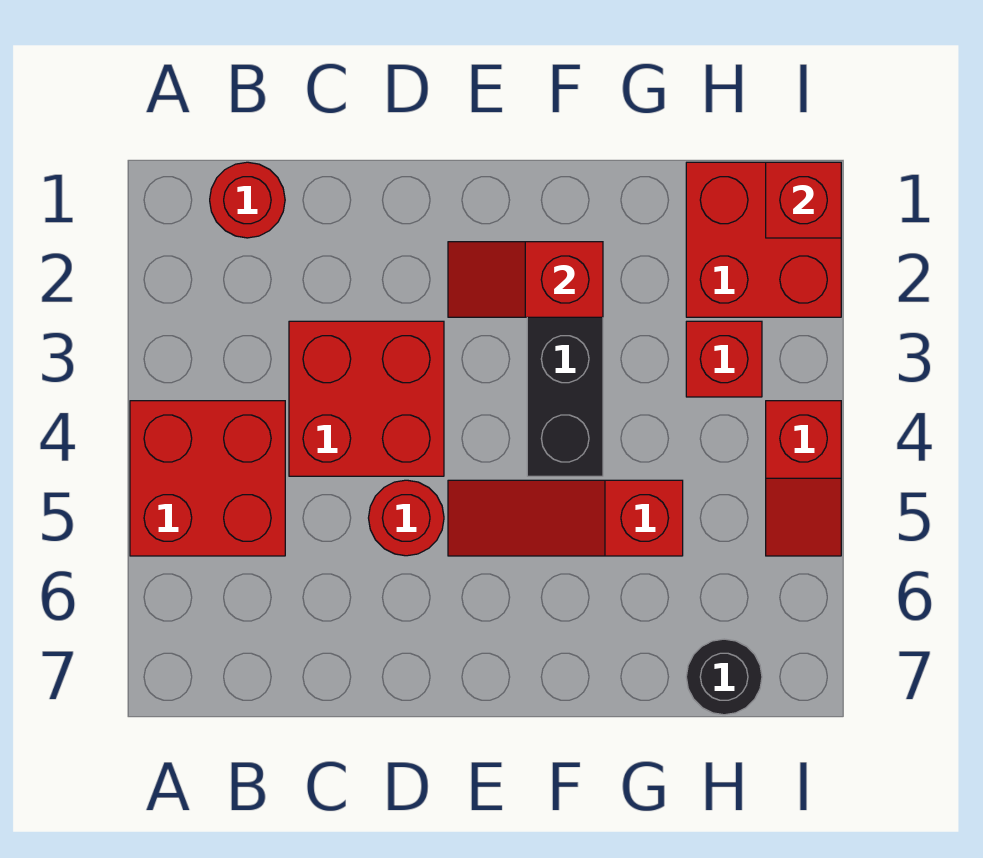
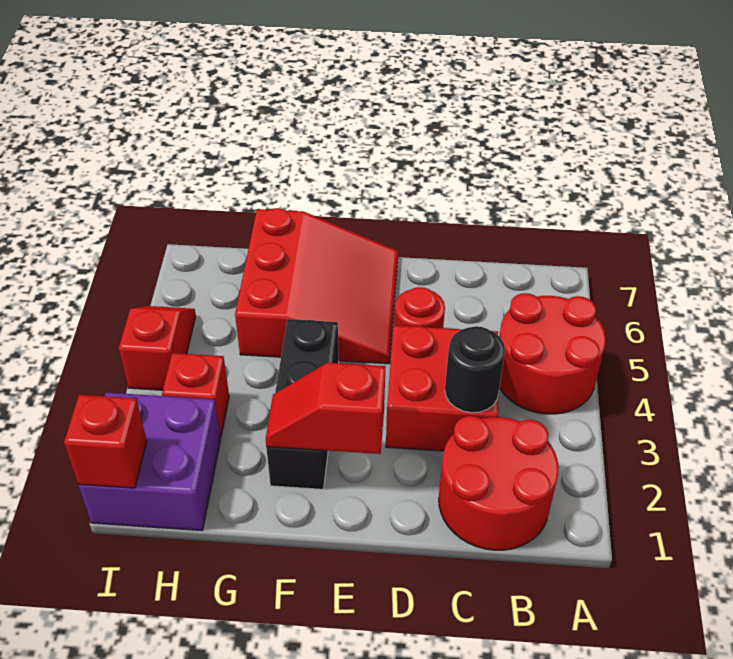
red brick A4:B5 level 1 -> red round brick A4:B5 level 1
red round brick B1 level 1 -> red round brick B1:C2 level 1
red slope E2:F2 level 2 top F -> red slope E2:F2 level 2 top E
red slope E5:G5 level 1 top G -> red slope E5:G7 level 1 top G
red brick H1:I2 level 1 -> purple brick H1:I2 level 1
black round brick H7 level 1 -> black round brick C3 level 2

